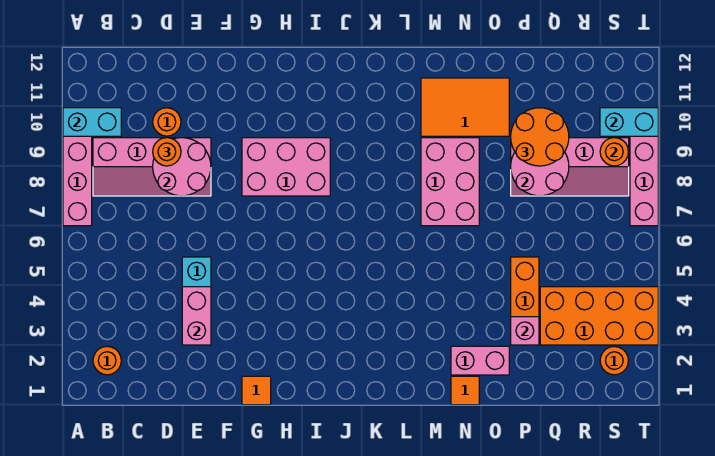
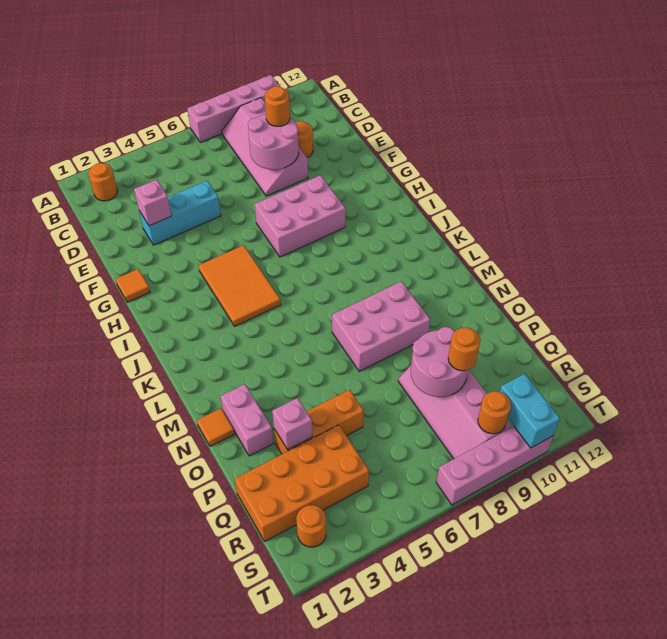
cyan brick A10:B10 level 2 -> none
pink brick E3:E4 level 2 -> pink brick E3 level 2
pink brick G8:I9 level 1 -> pink brick G7:H9 level 1
orange tile M10:O11 level 1 -> orange tile H4:J5 level 1
orange round brick P9:Q10 level 3 -> orange round brick Q9 level 3
orange brick Q3:T4 level 1 -> orange brick Q1:R4 level 1

